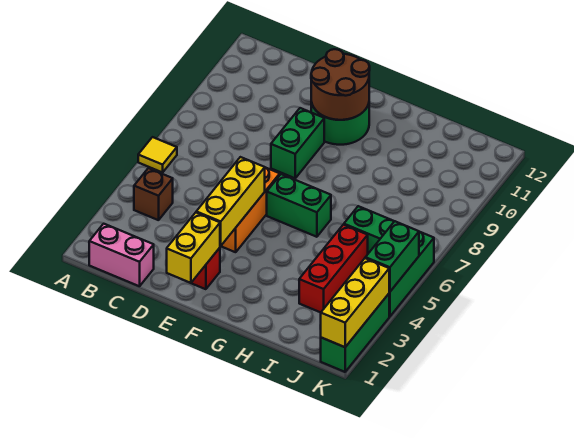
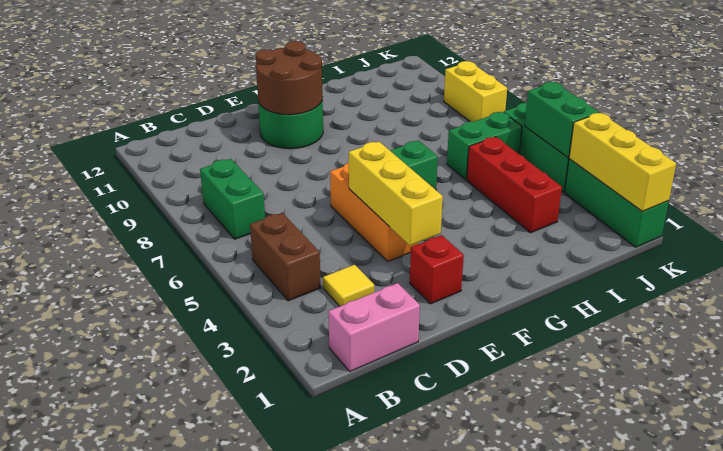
yellow tile A6 level 1 -> yellow tile C3 level 1
brown brick B4 level 1 -> brown brick B4:B5 level 1
yellow brick E1:E2 level 2 -> yellow brick K8:K9 level 1
green brick E8:E9 level 1 -> green brick B7:B8 level 1

